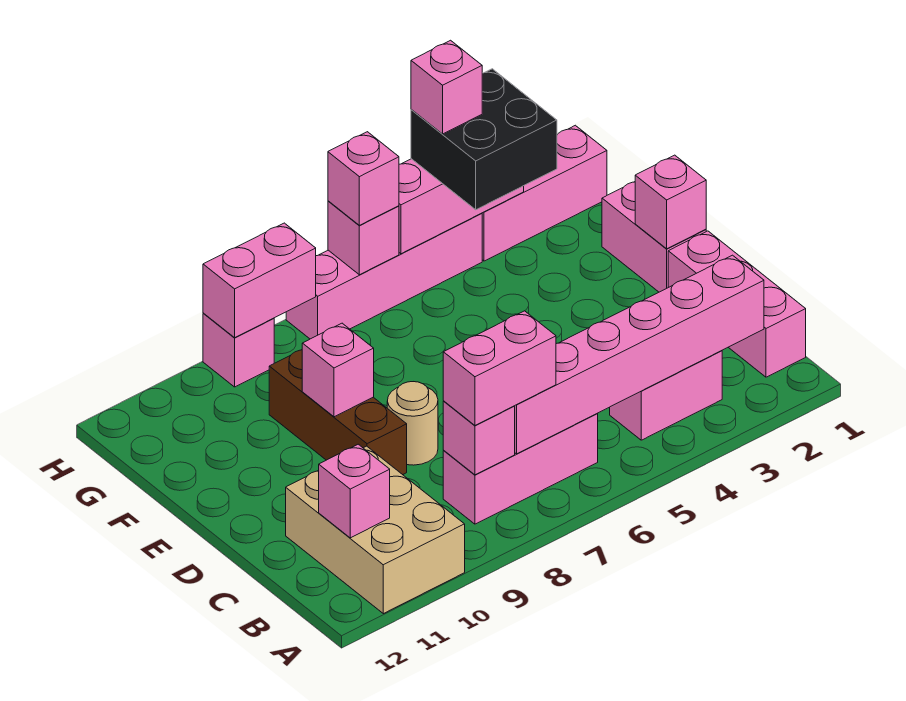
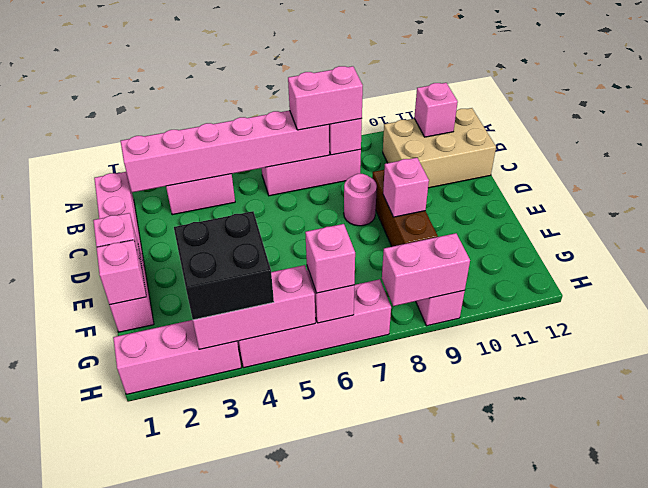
tan brick A10:C11 level 1 -> tan brick B10:C12 level 1
tan round brick D8 level 1 -> pink round brick D8 level 1
pink brick H4 level 4 -> pink brick F1 level 2

